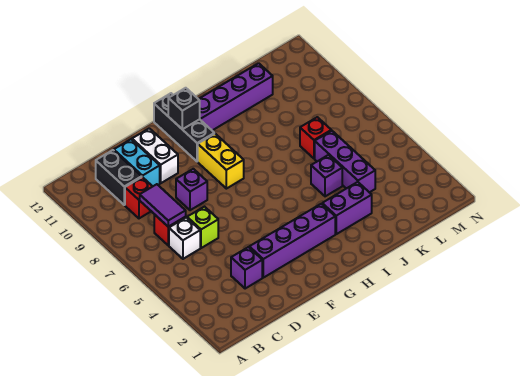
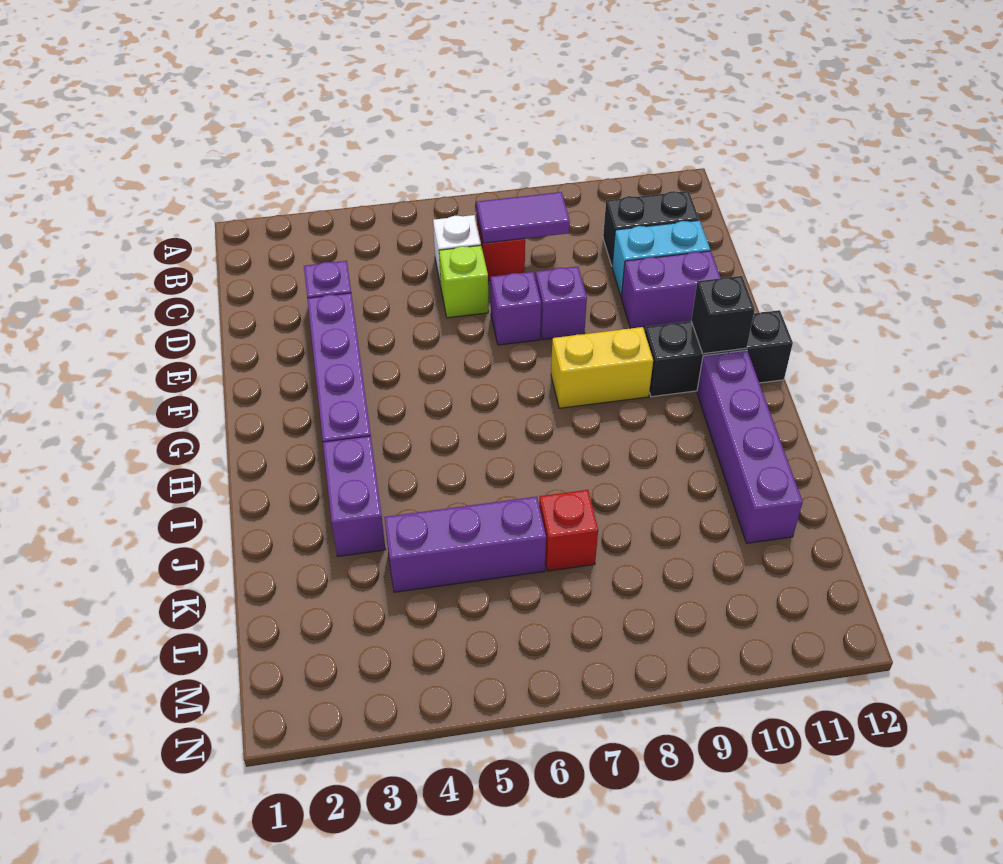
red brick C9 level 1 -> none
white brick E10:E11 level 1 -> purple brick E10:E11 level 1
purple brick J5 level 1 -> purple brick E7 level 1

